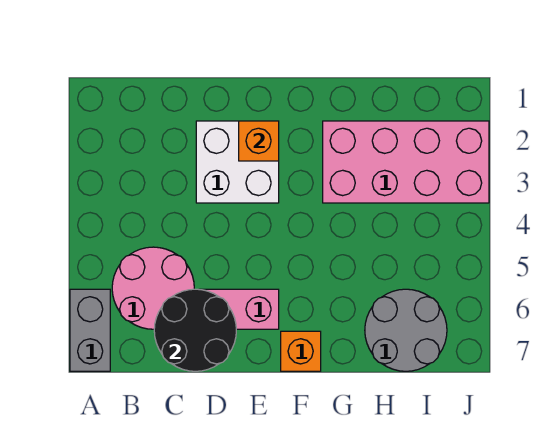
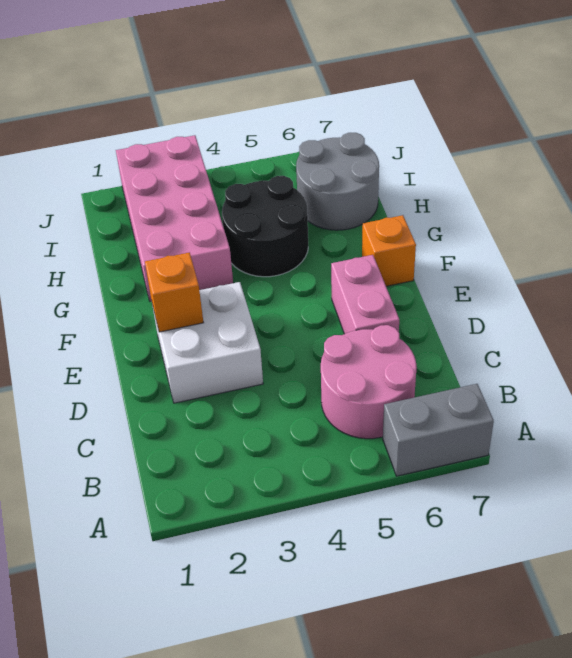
black round brick C6:D7 level 2 -> black round brick G4:H5 level 1

